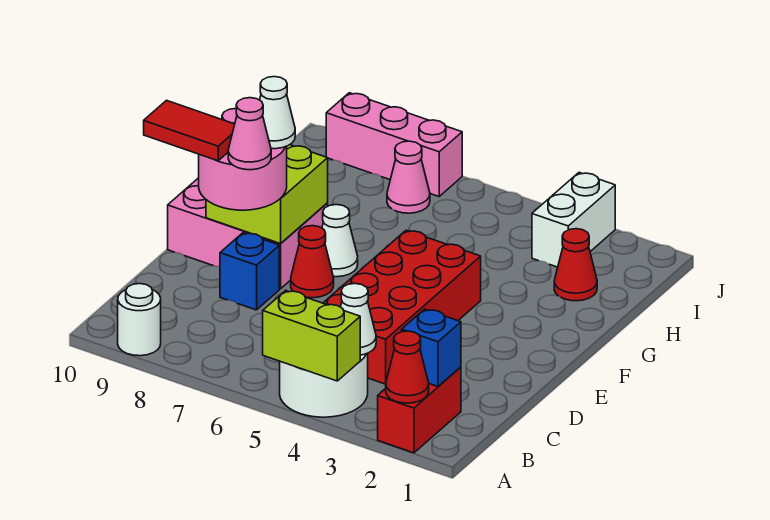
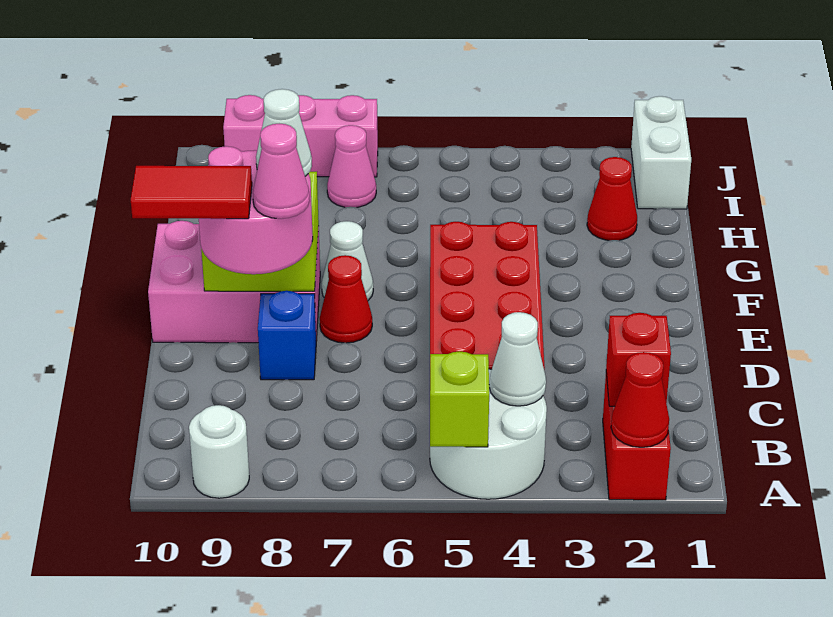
lime brick A4:A5 level 2 -> lime brick A5 level 2
blue brick B2 level 2 -> red brick B2 level 2
white brick I3:J3 level 1 -> white brick I1:J1 level 1

